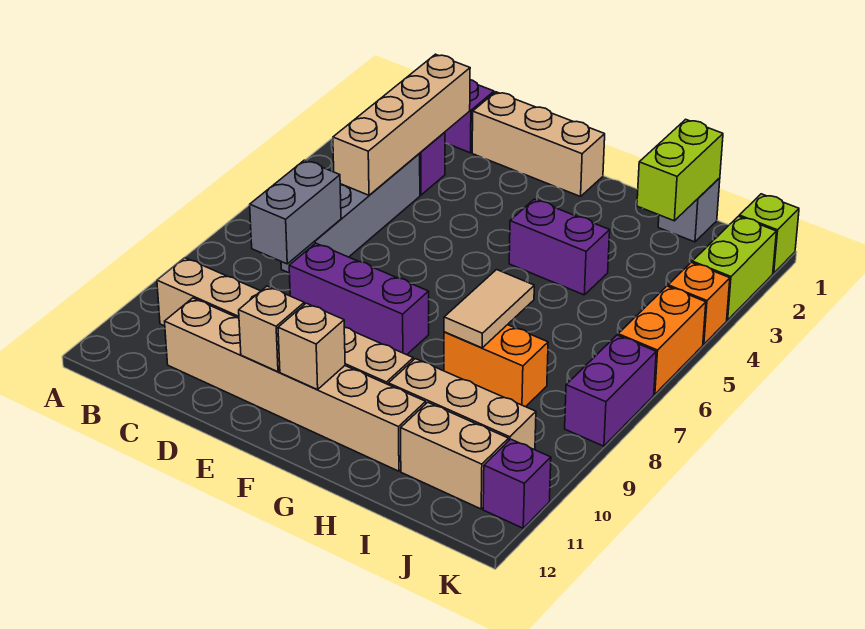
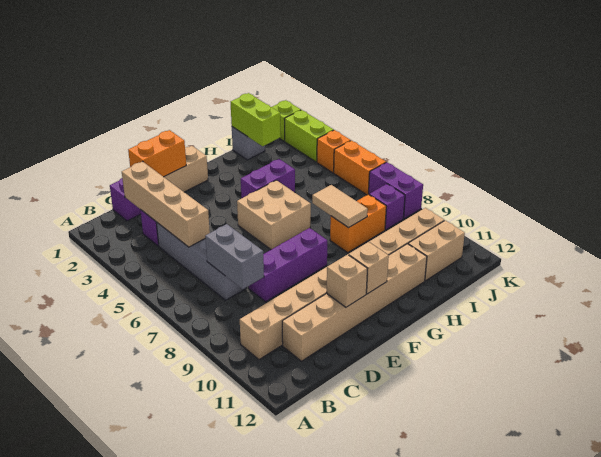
none -> orange brick D1:E1 level 2
none -> tan brick F5:G6 level 1
purple brick K11 level 1 -> purple brick J8 level 1

